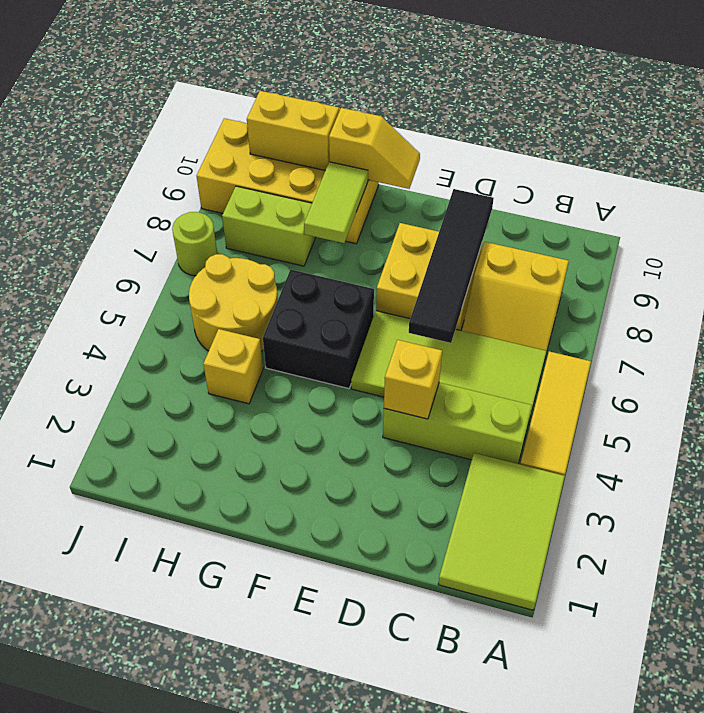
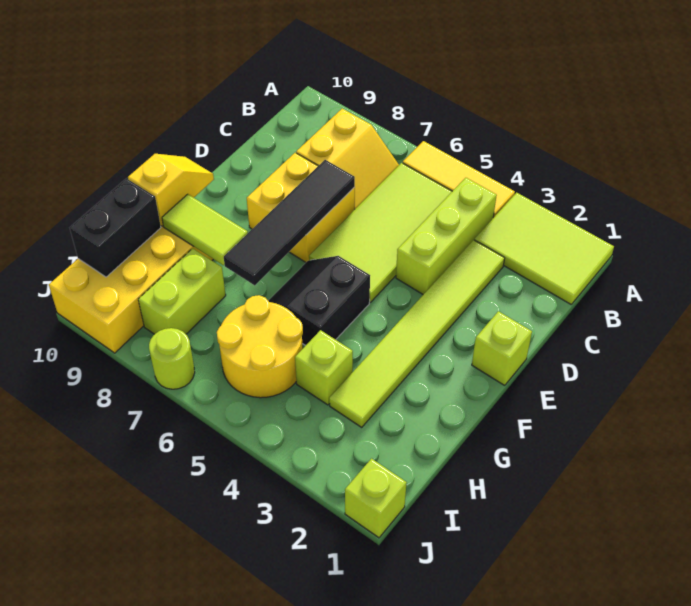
none -> lime tile C3:H3 level 1
yellow brick D4 level 2 -> none
black tile D6:D9 level 2 -> black tile D7:G7 level 2
none -> lime brick E1 level 1
black brick F5:G6 level 1 -> black slope F5:G6 level 1 top 5
yellow brick H4 level 1 -> lime brick H4 level 1
yellow brick H10:I10 level 2 -> black brick H10:I10 level 2
none -> lime brick J1 level 1

